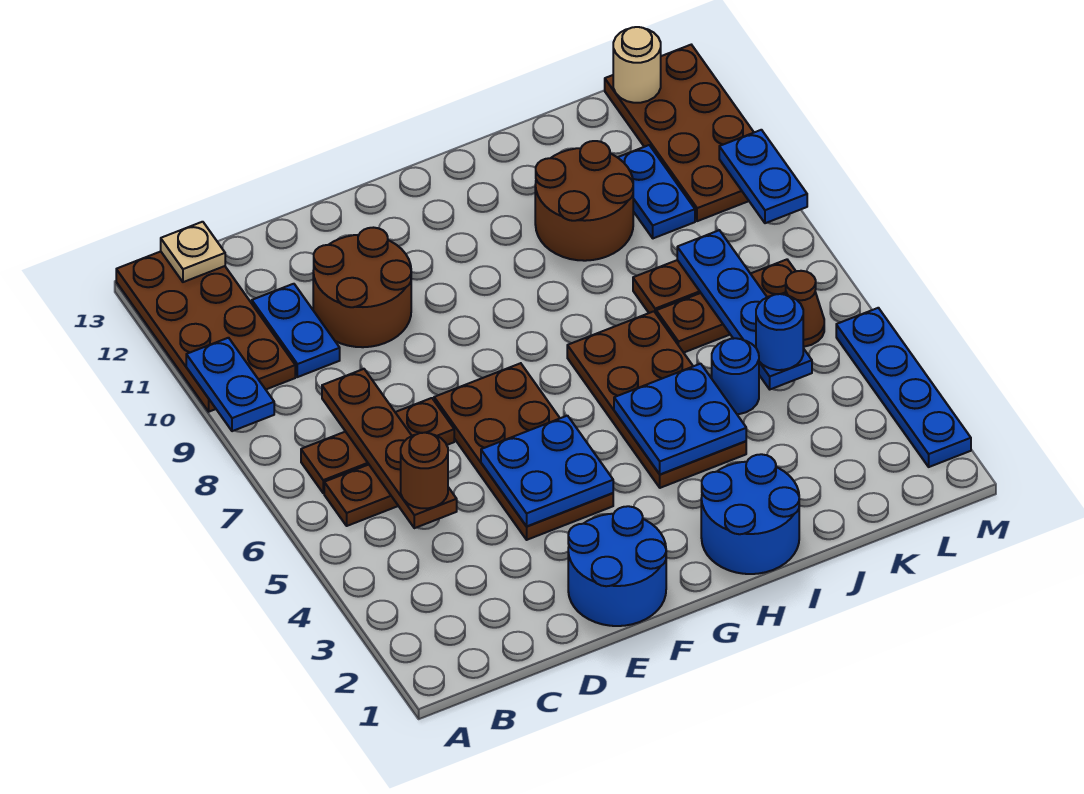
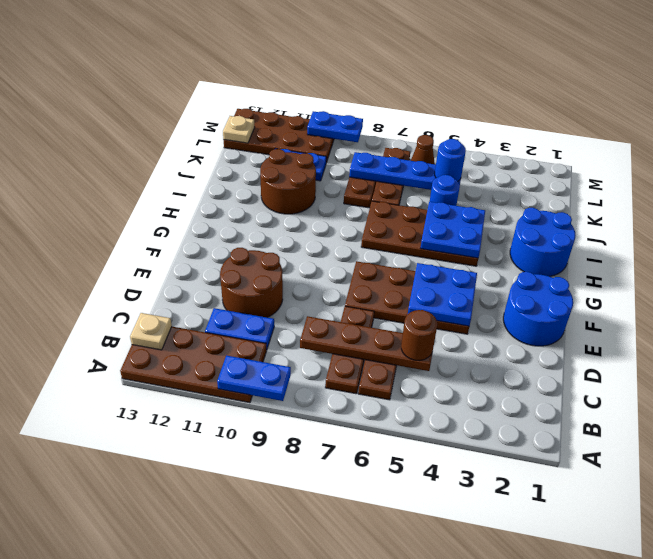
tan round brick L13 level 2 -> tan plate L13 level 2
blue plate M2:M5 level 1 -> none

